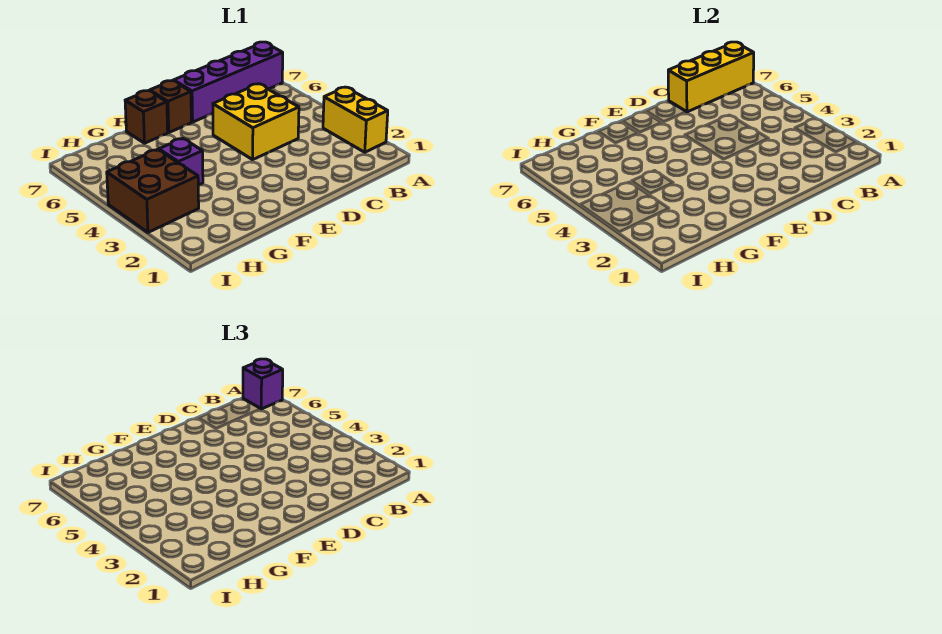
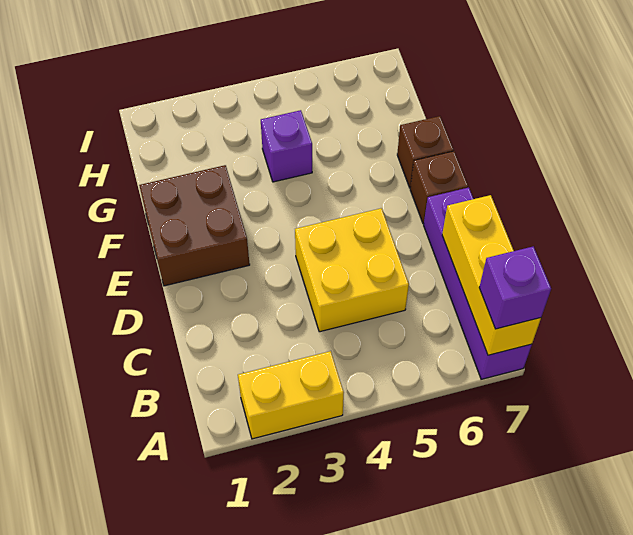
brown brick H3:I4 level 1 -> brown brick E1:F2 level 1

